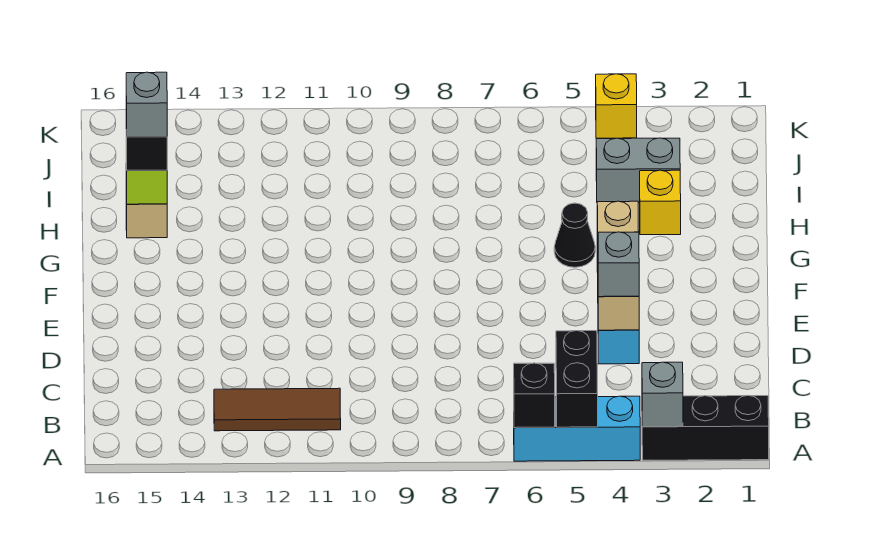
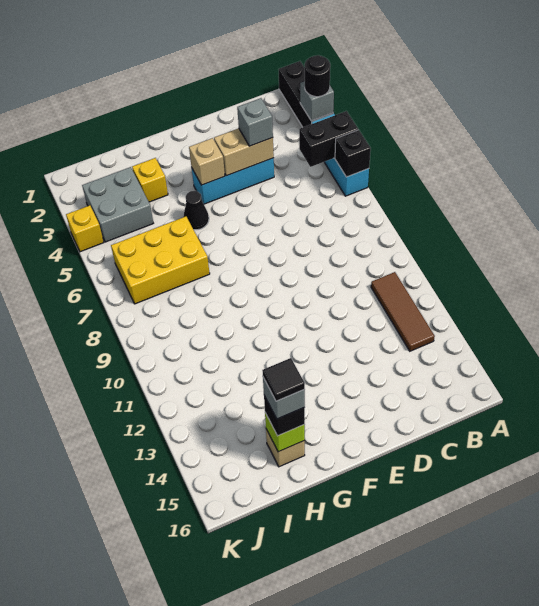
none -> black round brick A3 level 3
none -> yellow brick H6:J7 level 1
none -> black tile H15 level 5
grey brick I3:I4 level 1 -> grey brick I3:J4 level 1

